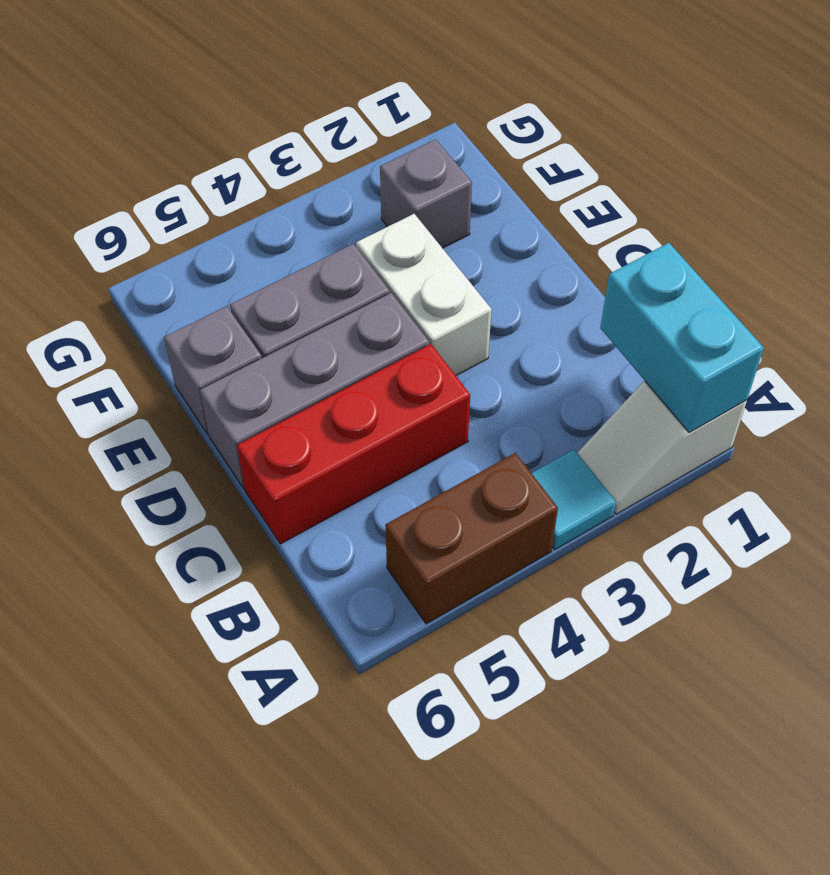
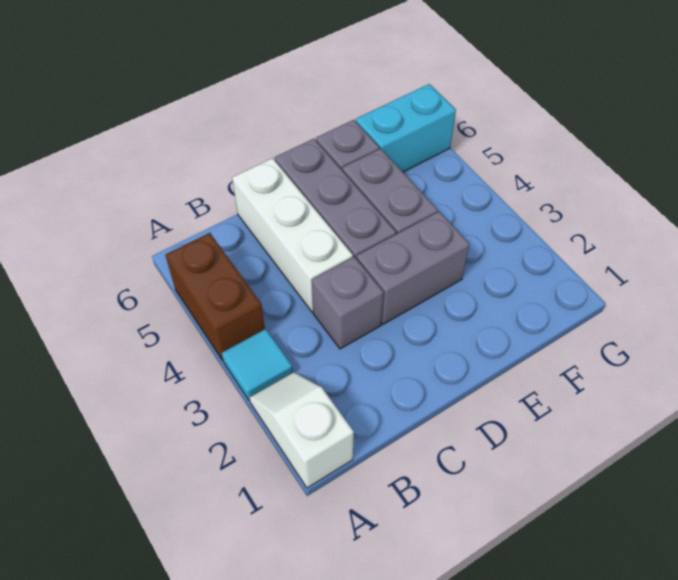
cyan brick A1:B1 level 2 -> cyan brick F6:G6 level 1
red brick C4:C6 level 1 -> white brick C4:C6 level 1
white brick D3:E3 level 1 -> grey brick D3:E3 level 1
grey brick F2 level 1 -> grey brick C3 level 1

